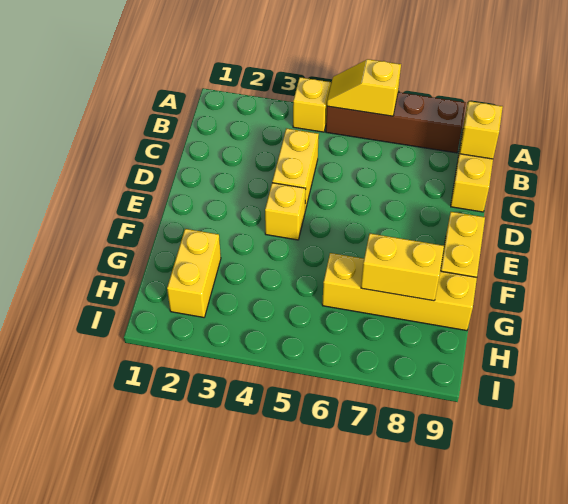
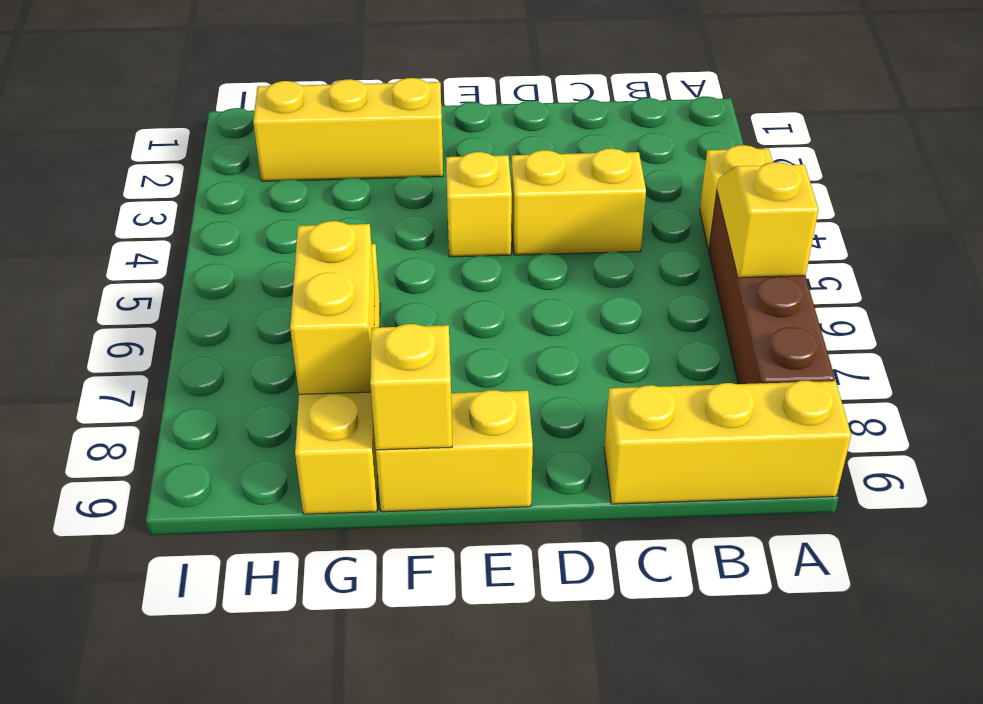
yellow brick B9 level 2 -> yellow brick F9 level 2
yellow brick G2:H2 level 1 -> yellow brick F2:H2 level 1

